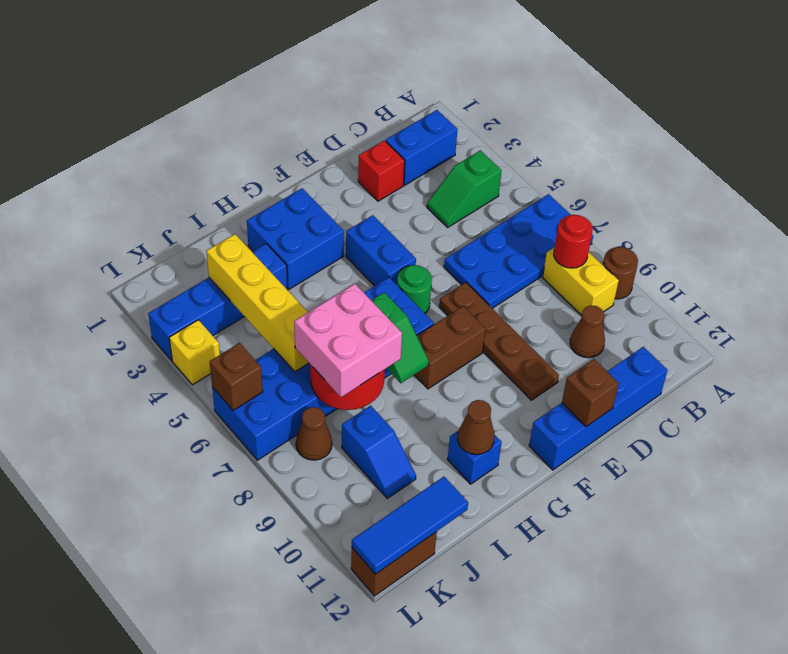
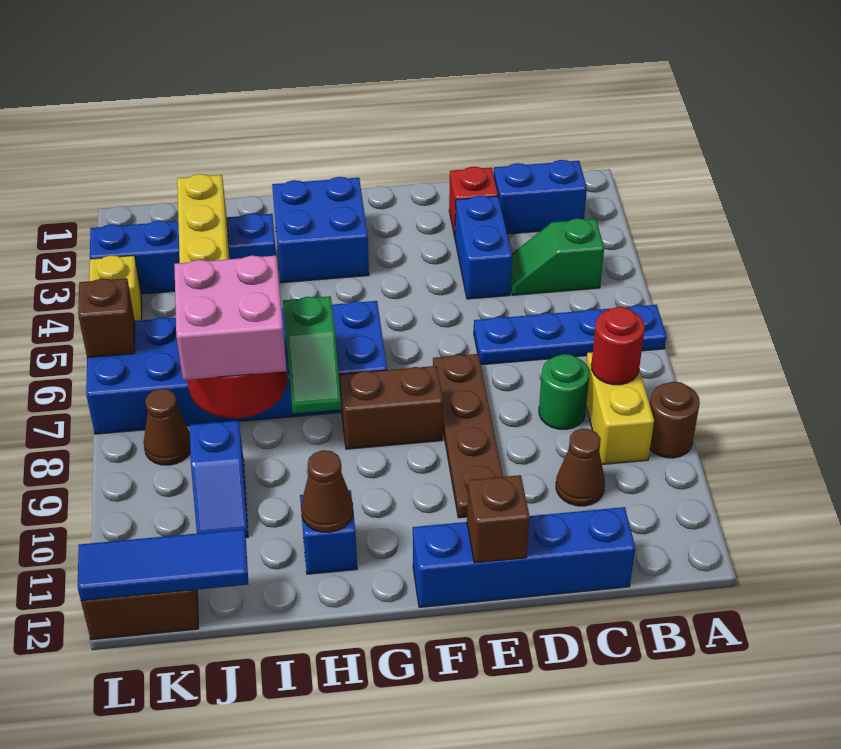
blue plate A6:D7 level 1 -> blue plate A6:D6 level 1
blue brick F4:F5 level 1 -> blue brick D3:D4 level 1
green round brick F6 level 1 -> green round brick C8 level 1

